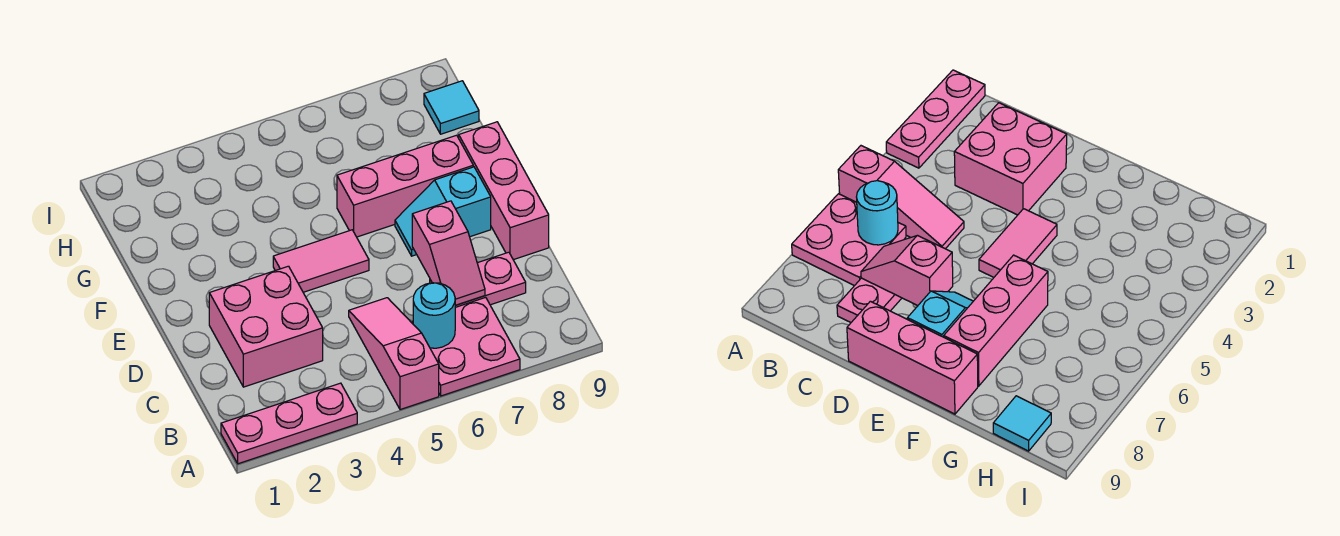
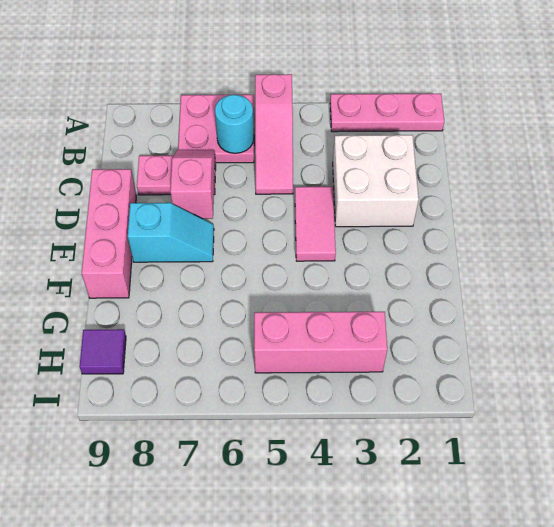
pink brick C2:D3 level 1 -> white brick C2:D3 level 1
pink tile E4:E5 level 1 -> pink tile D4:E4 level 1
pink brick F6:F8 level 1 -> pink brick H3:H5 level 1
cyan tile H9 level 1 -> purple tile H9 level 1

